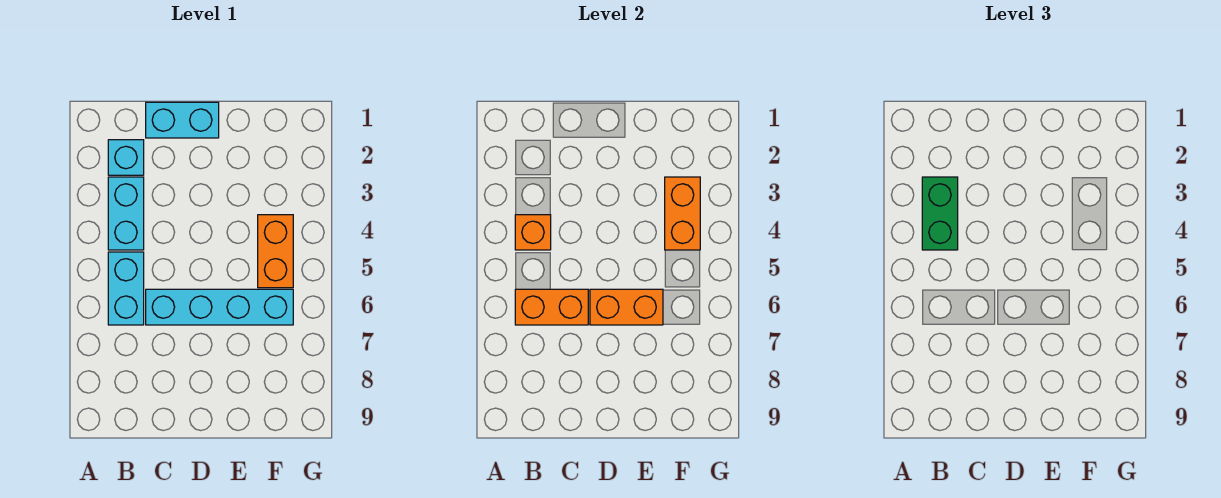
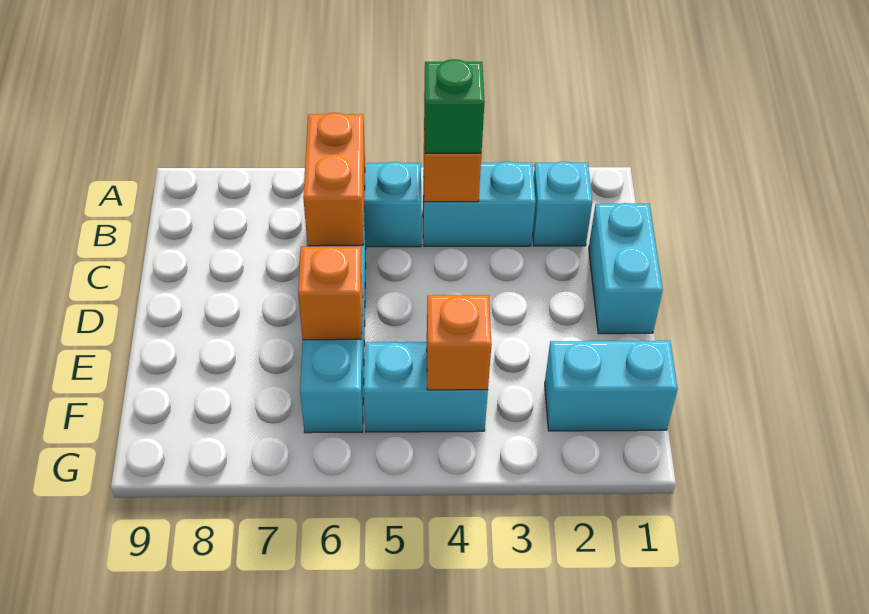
green brick B3:B4 level 3 -> green brick B4 level 3
orange brick D6:E6 level 2 -> orange brick E6 level 2
none -> cyan brick F1:F2 level 1
orange brick F3:F4 level 2 -> orange brick F4 level 2
orange brick F4:F5 level 1 -> cyan brick F4:F5 level 1

